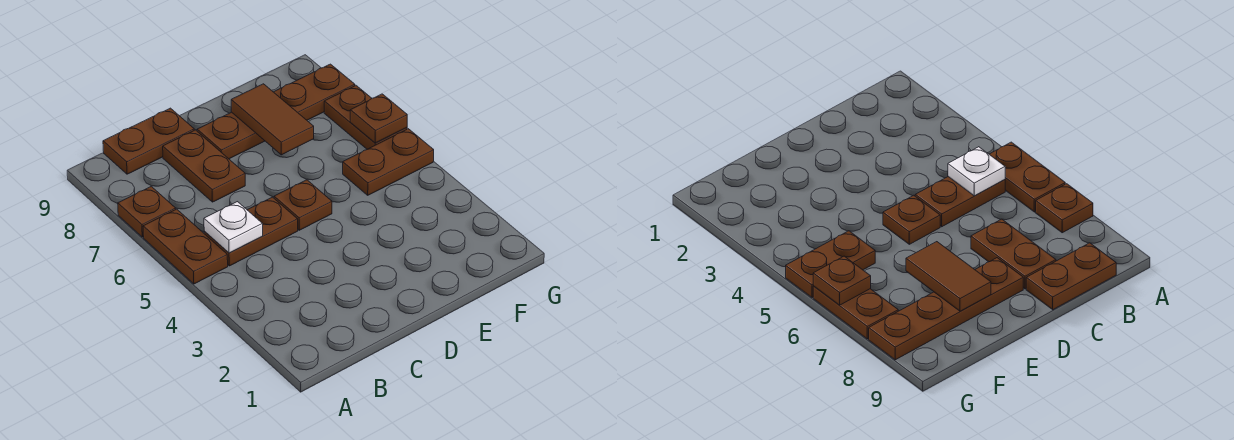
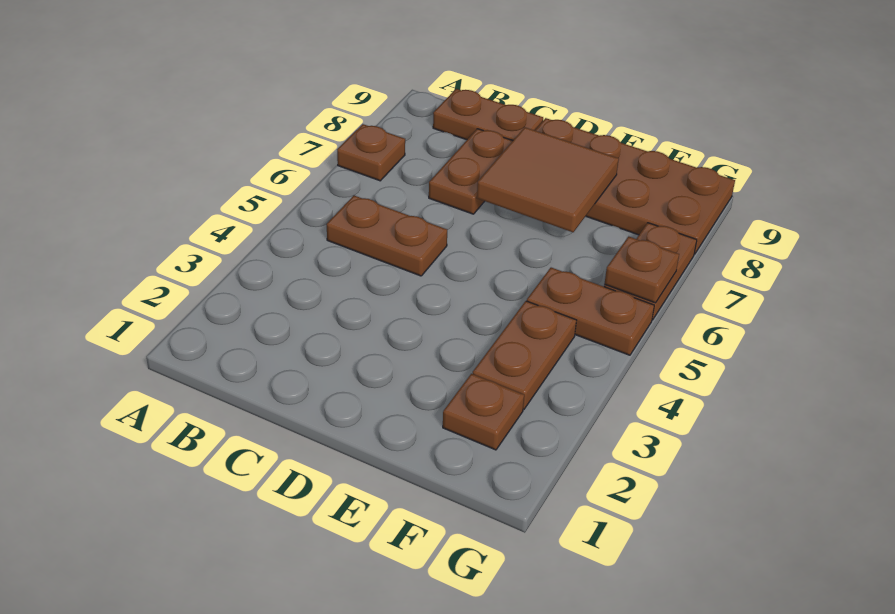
brown plate A5:A6 level 1 -> brown plate F3:F4 level 1
white plate B5 level 2 -> none
brown plate D5 level 1 -> brown plate F2 level 1
brown plate D8:G8 level 1 -> brown plate D8:G9 level 1
brown tile E7:E8 level 2 -> brown tile D7:E8 level 2

